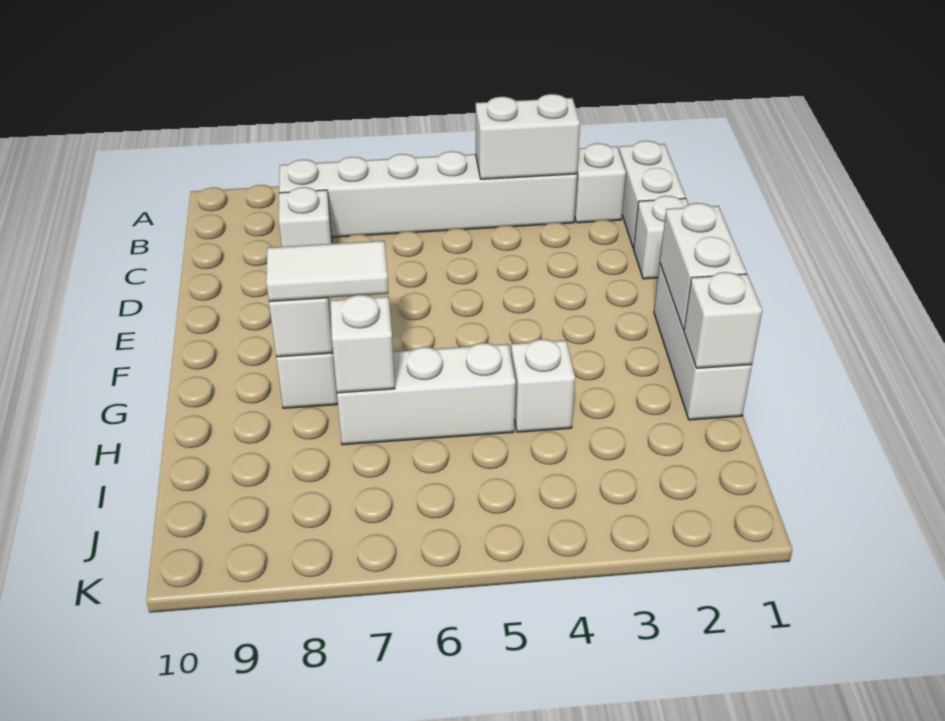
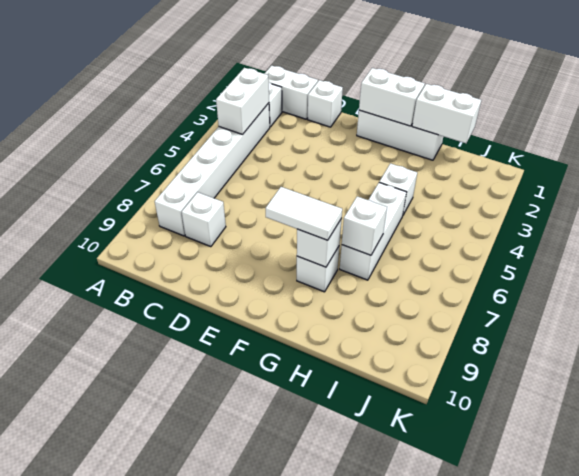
white tile G7:G8 level 3 -> white tile F8:G8 level 3
white brick H1 level 2 -> white brick H1:I1 level 2

